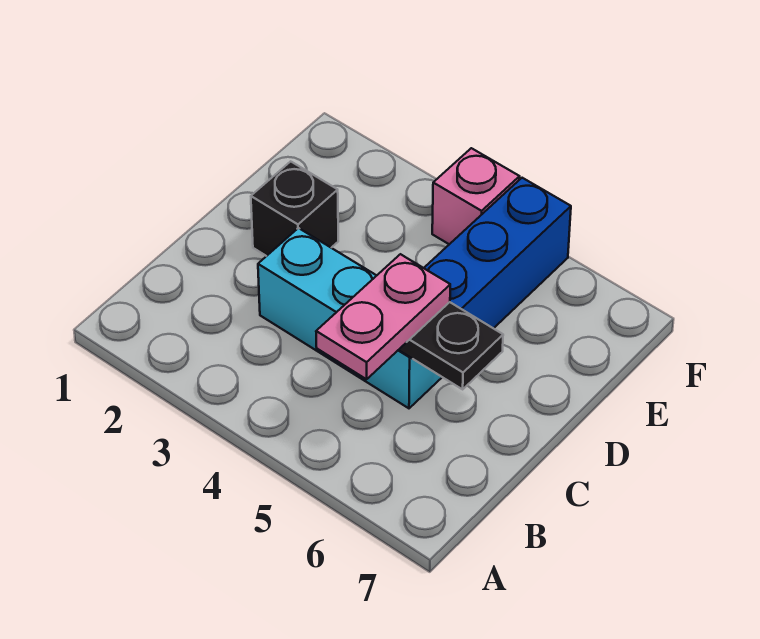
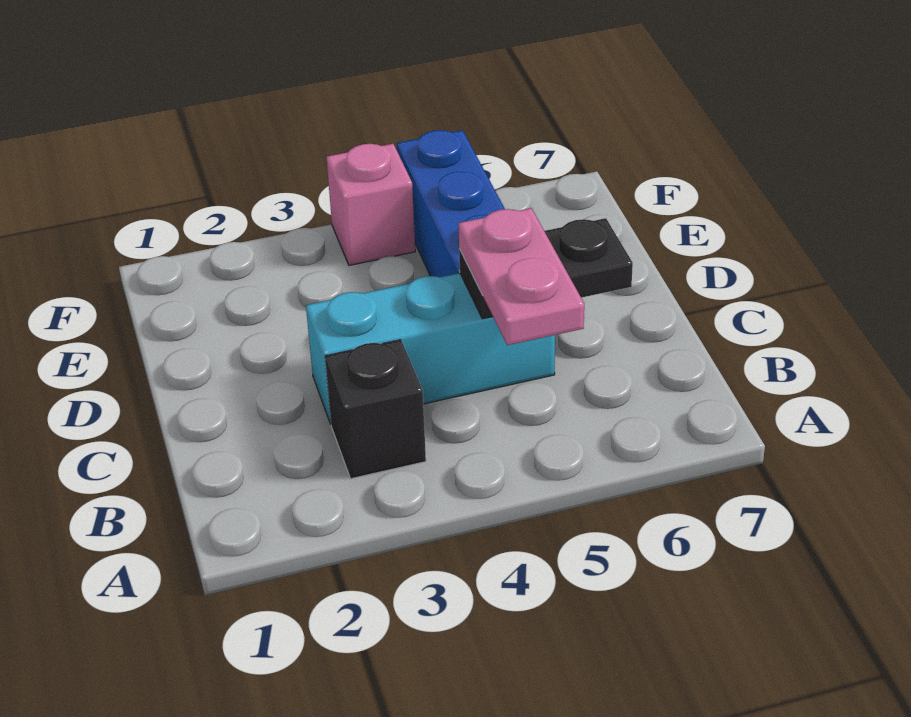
black brick D2 level 1 -> black brick B3 level 1

